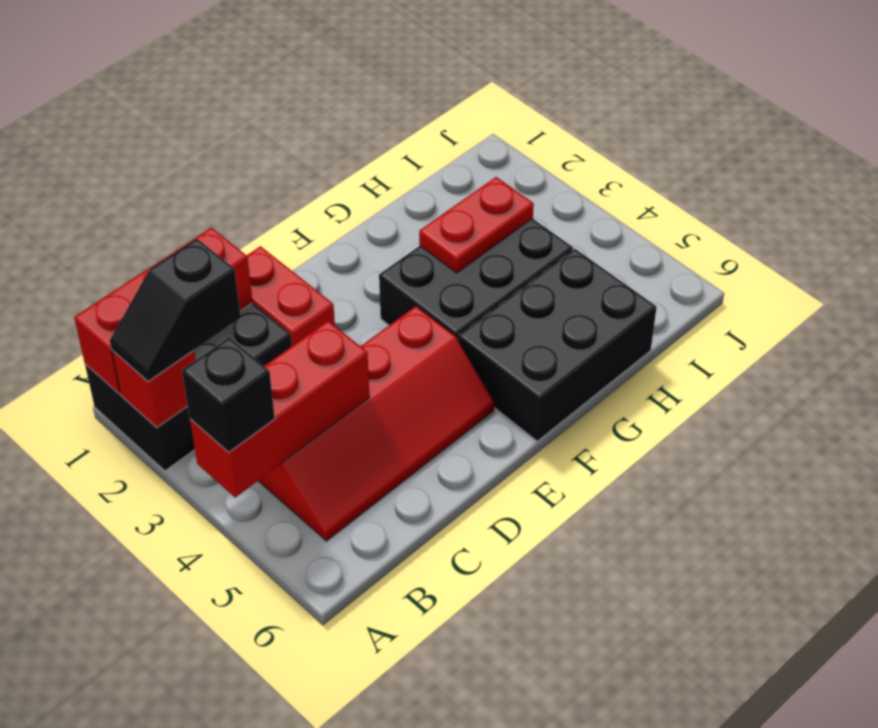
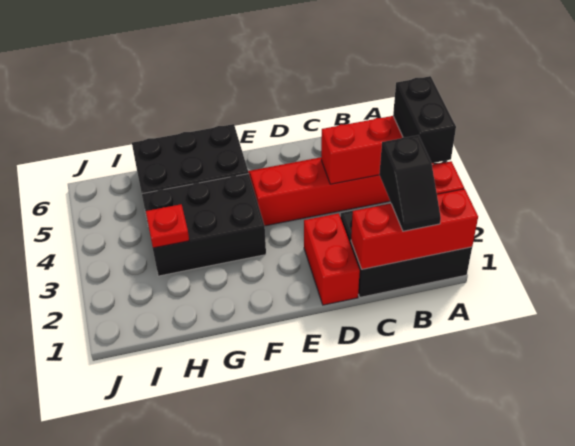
black slope A2:B2 level 3 top B -> black slope B1:B2 level 3 top 2
black brick A4 level 3 -> black brick A3:A4 level 3
red plate G3:H3 level 2 -> red plate H3 level 2

